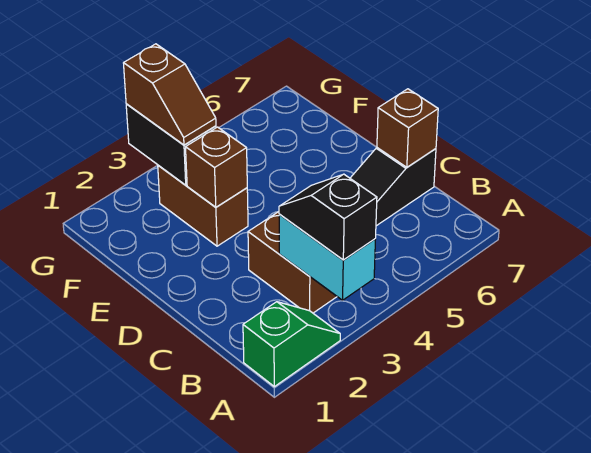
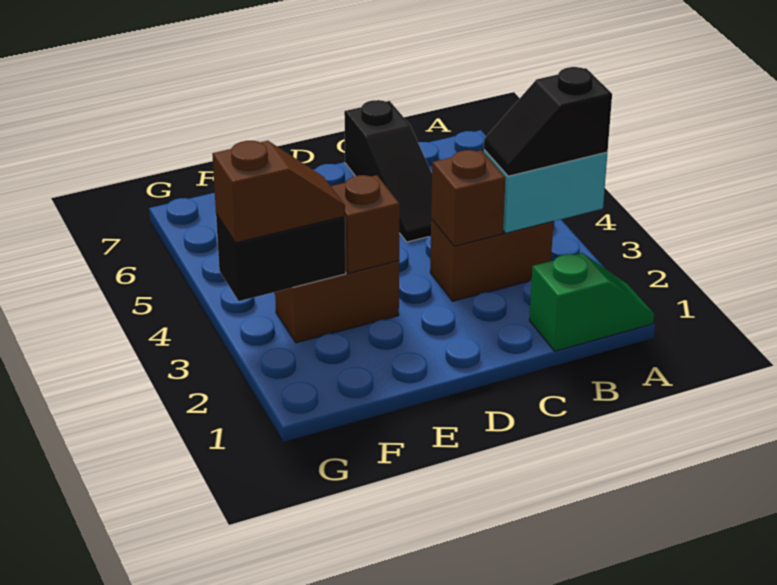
green slope A1:A2 level 1 top 1 -> green slope A1:B1 level 1 top B
brown brick C7 level 2 -> brown brick C3 level 2

